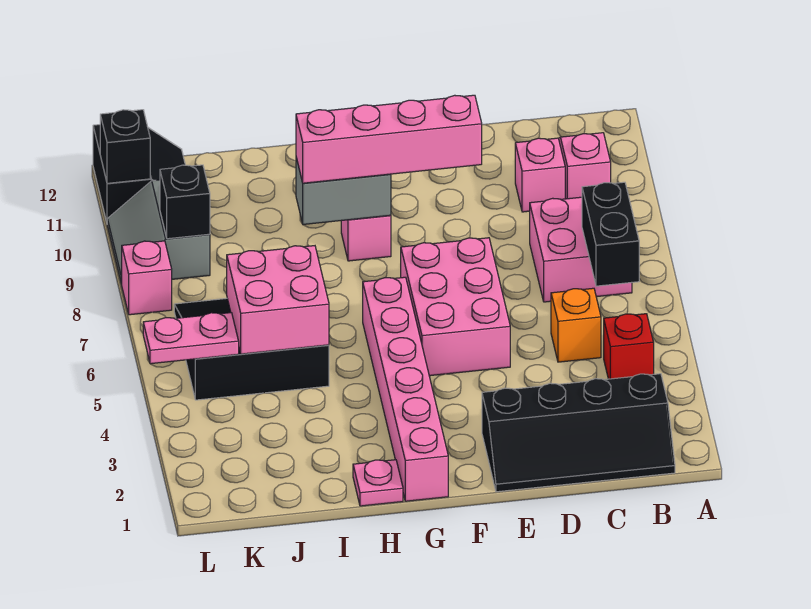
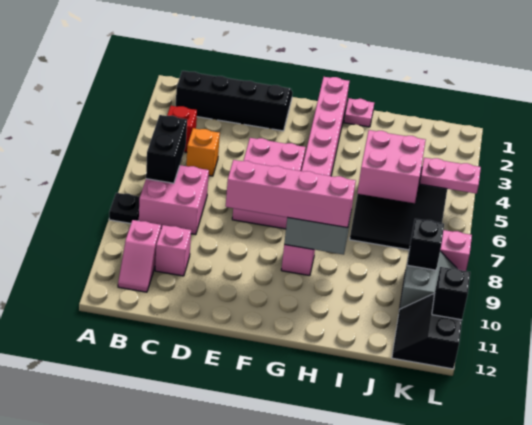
none -> black plate A8 level 1

